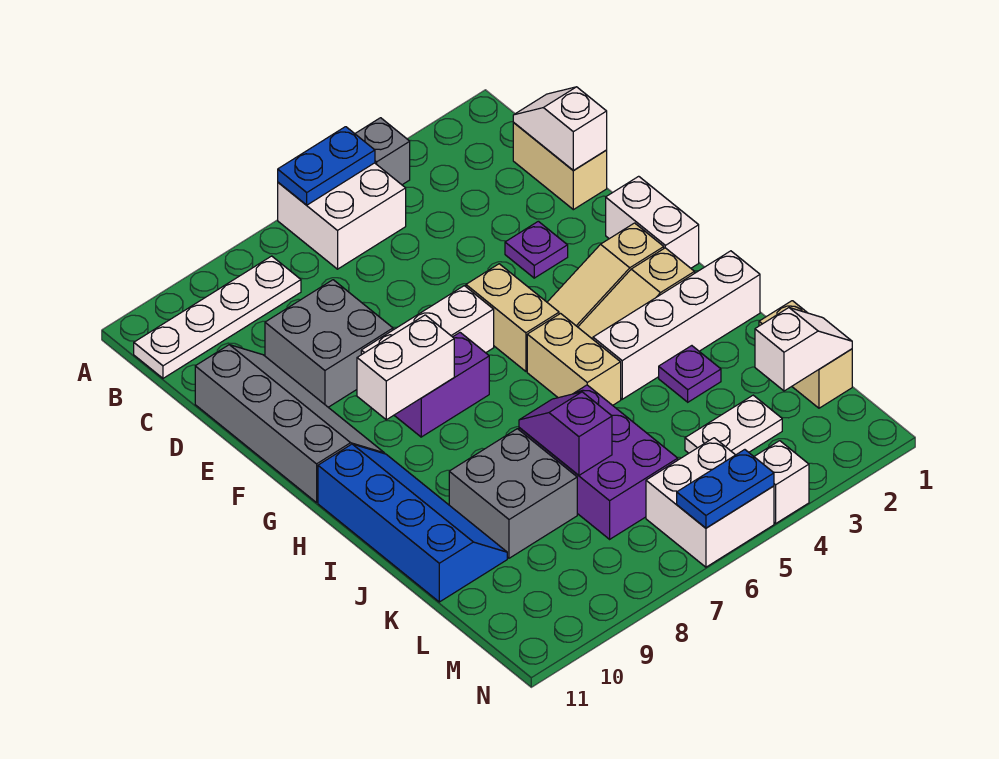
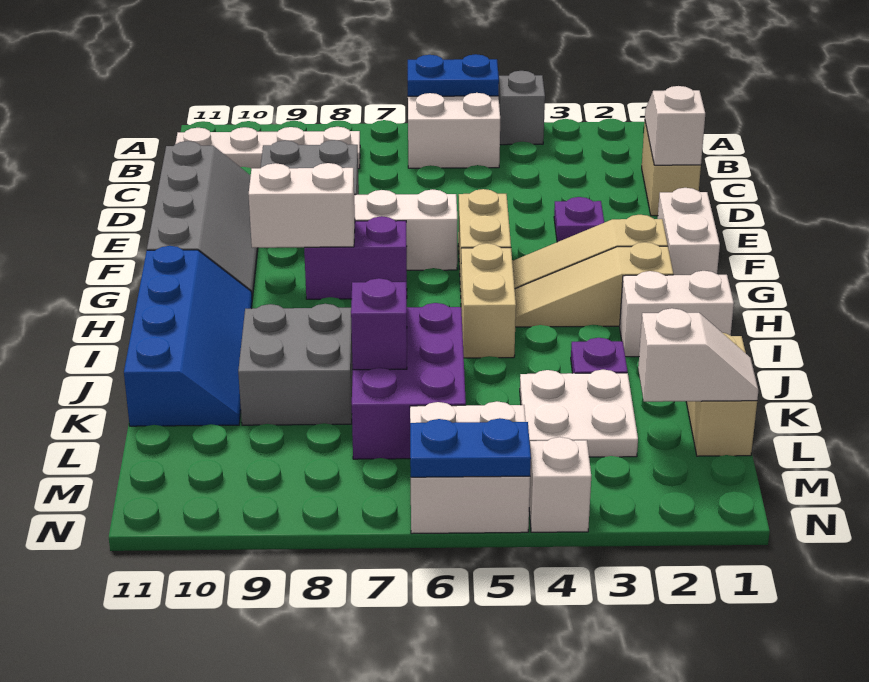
white brick I1:I4 level 1 -> white brick I1:I2 level 1
white plate L3:L4 level 1 -> white plate K3:L4 level 1

